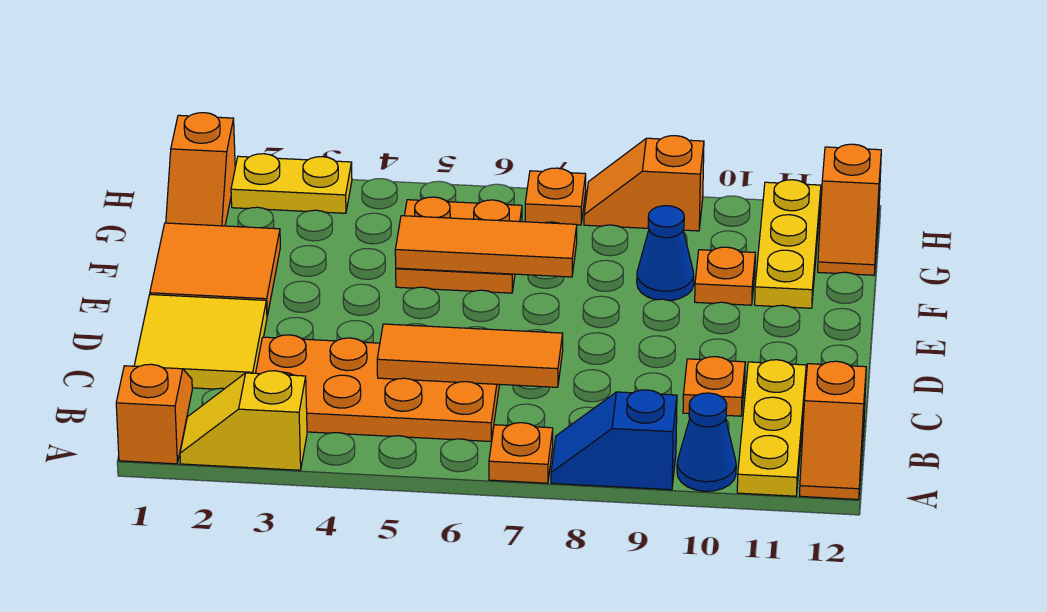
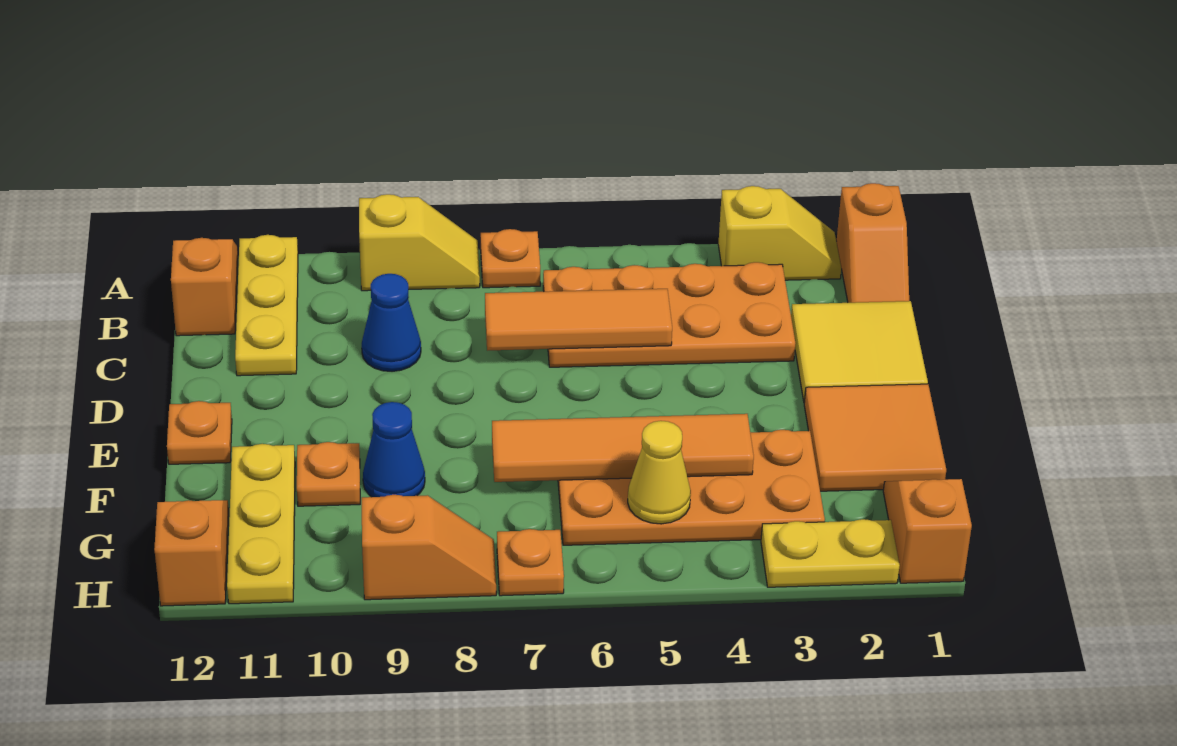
blue slope A8:A9 level 1 top 9 -> yellow slope A8:A9 level 1 top 9
blue cone A10 level 1 -> blue cone C9 level 1
orange plate C10 level 1 -> orange plate E12 level 1
orange plate F5:G6 level 1 -> orange plate F3:G6 level 1
orange tile F5:F7 level 2 -> orange tile F4:F7 level 2
none -> yellow cone G5 level 2

